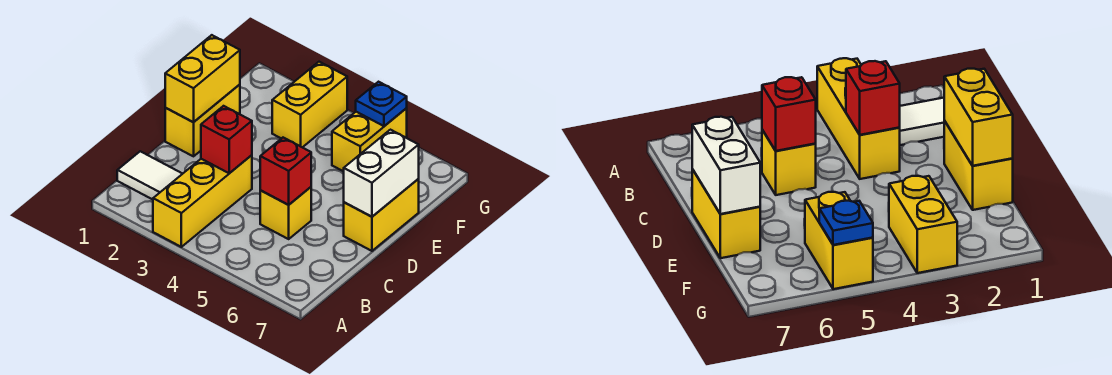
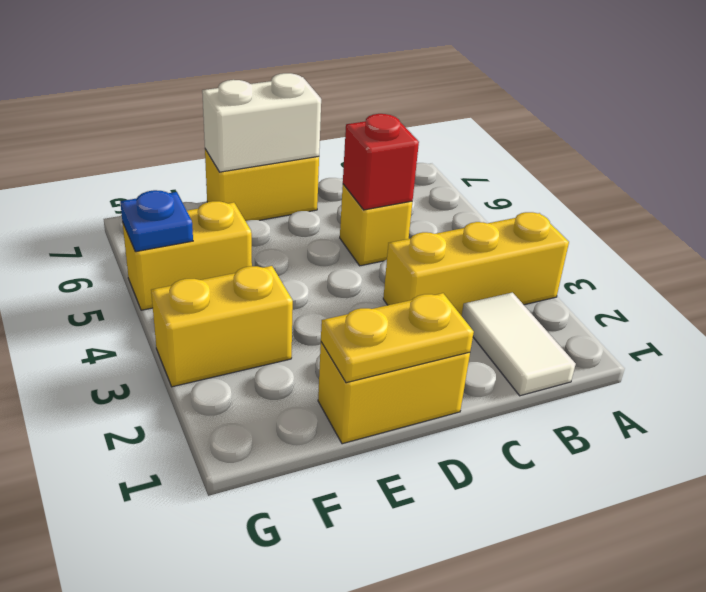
red brick C3 level 2 -> none
yellow brick D1:E1 level 2 -> yellow plate D1:E1 level 2

